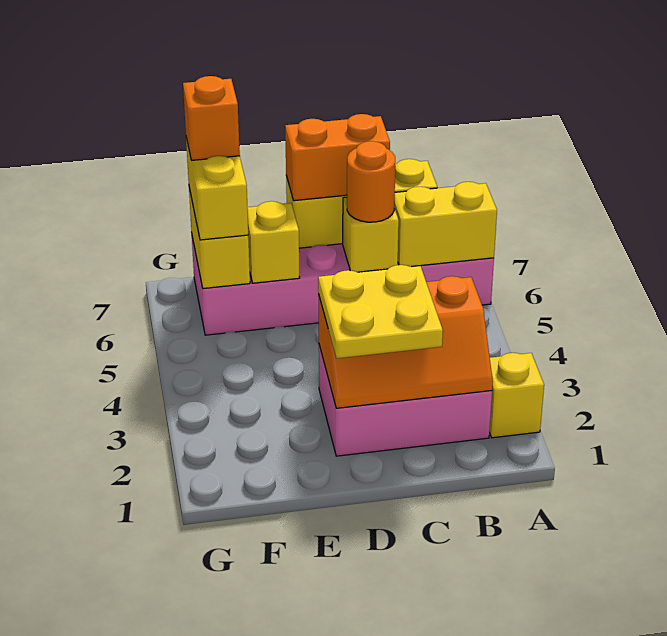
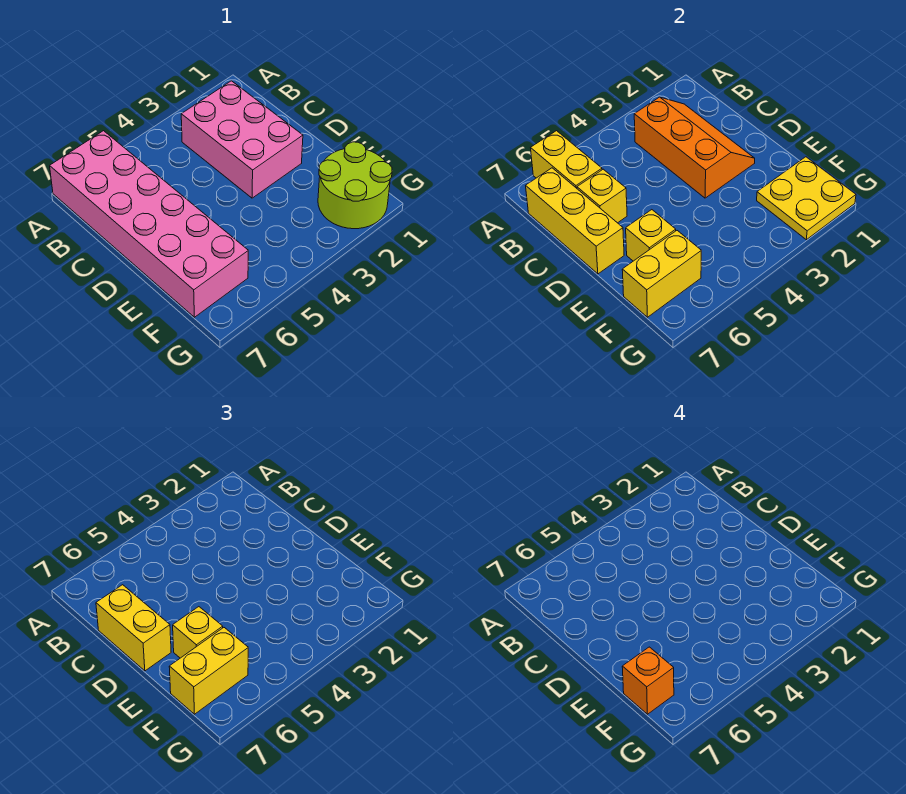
yellow brick A2 level 1 -> yellow brick E6 level 3
yellow plate C2:D3 level 3 -> yellow plate F1:G2 level 2
orange round brick C6 level 3 -> none
orange brick C7:D7 level 3 -> yellow brick C7:D7 level 3
none -> lime round brick F1:G2 level 1

